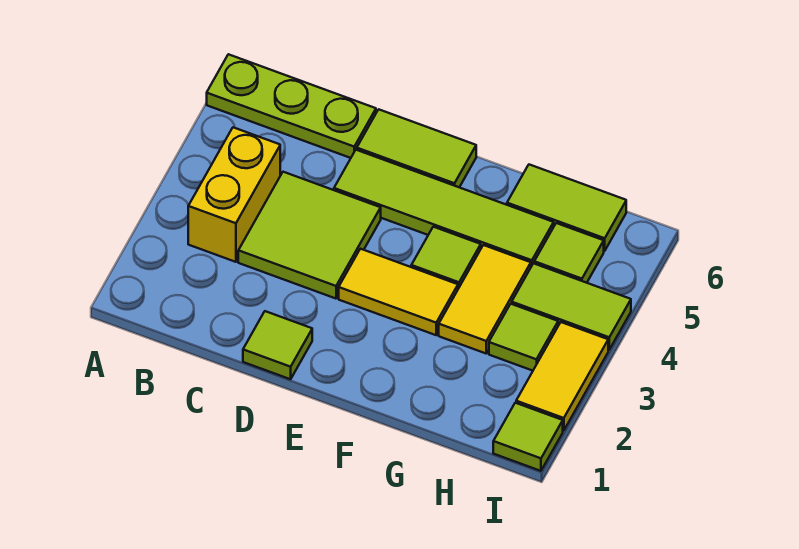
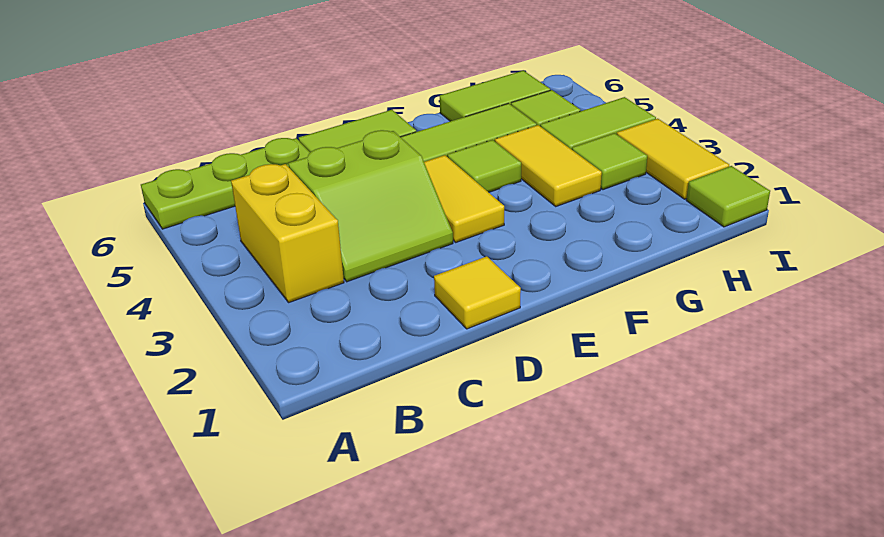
lime tile C3:D4 level 1 -> lime slope C3:D4 level 1 top 4
lime tile D1 level 1 -> yellow tile D1 level 1
yellow tile E3:F3 level 1 -> yellow tile E3:E4 level 1

